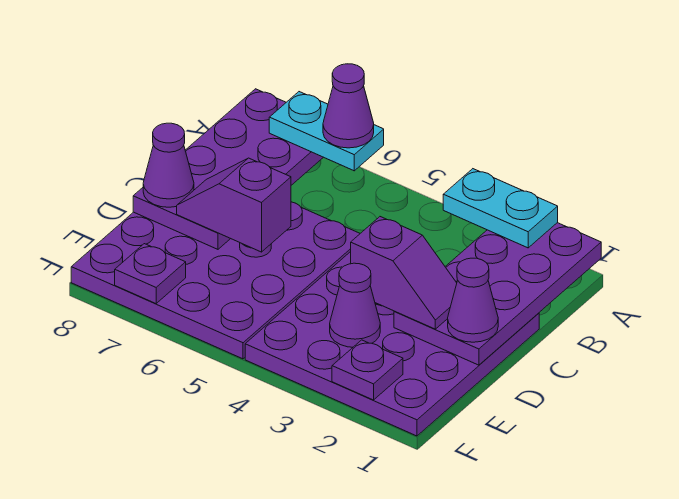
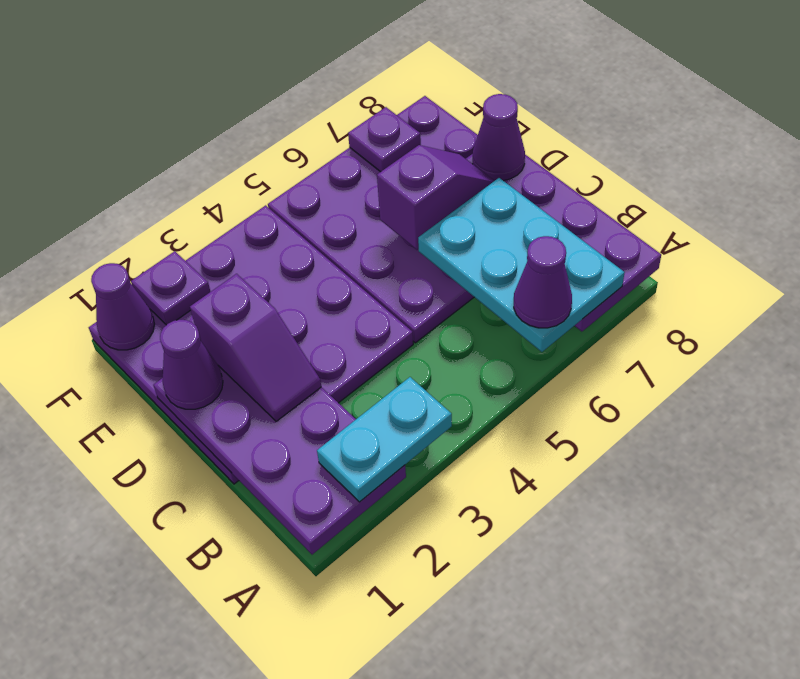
cyan plate A6:A7 level 3 -> cyan plate A6:C7 level 3
purple slope D2:D3 level 3 top 3 -> purple slope C2:D2 level 3 top D
purple cone E3 level 2 -> purple cone F1 level 2

